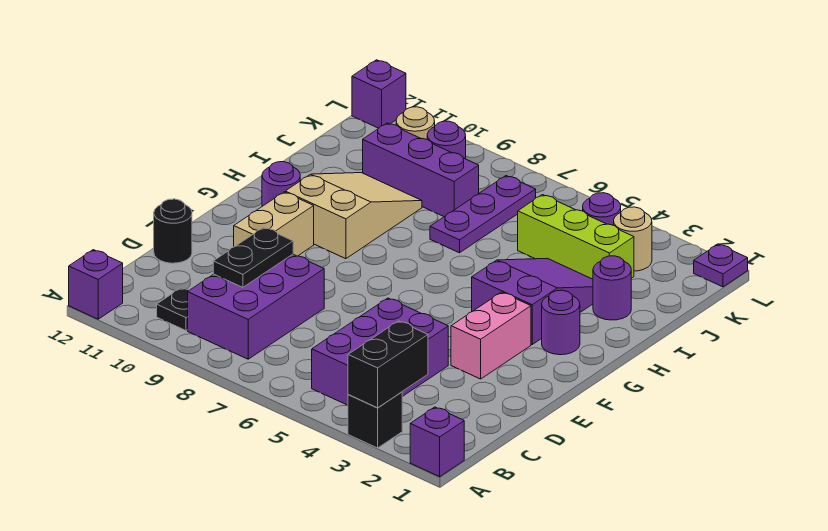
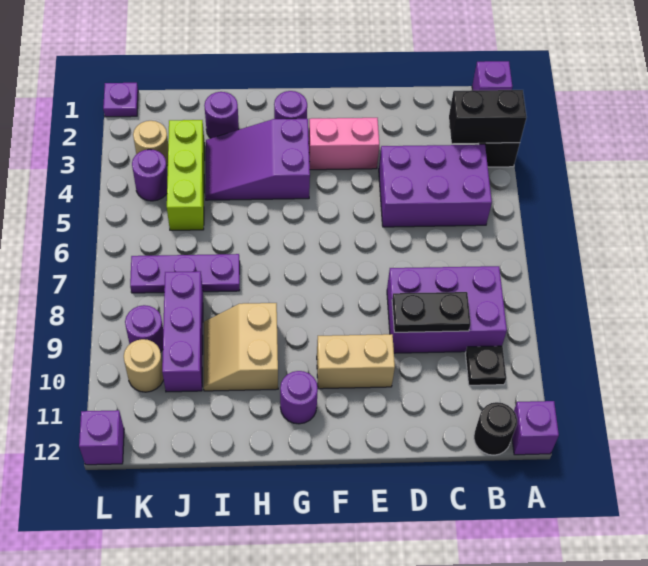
black round brick D12 level 1 -> black round brick B12 level 1
tan slope G9:I10 level 1 top G -> tan slope H9:I10 level 1 top H

